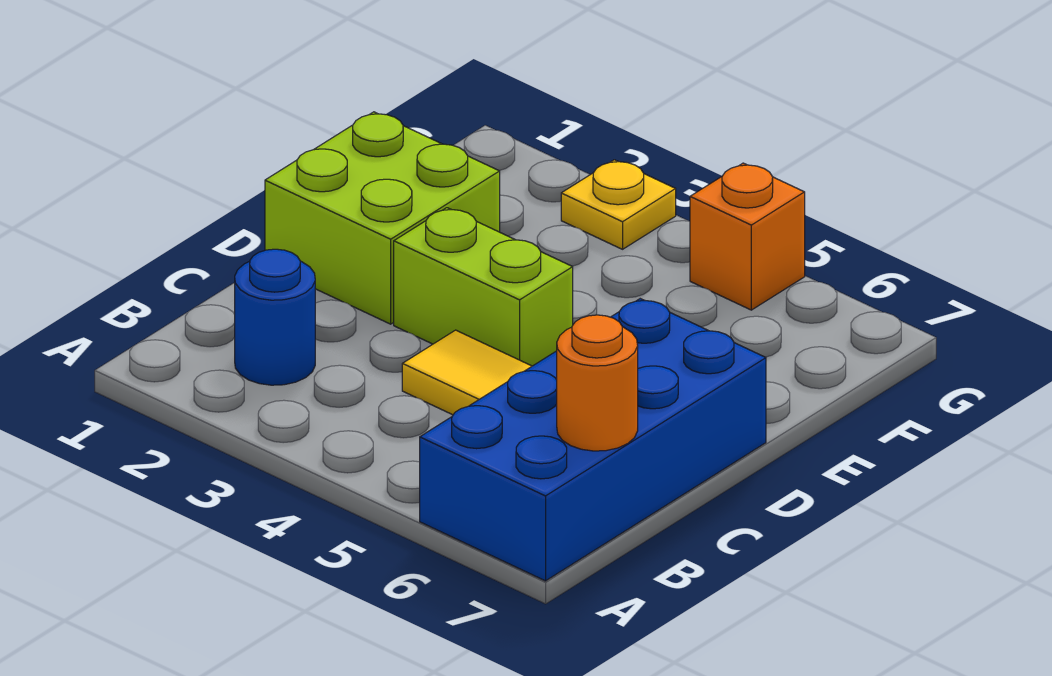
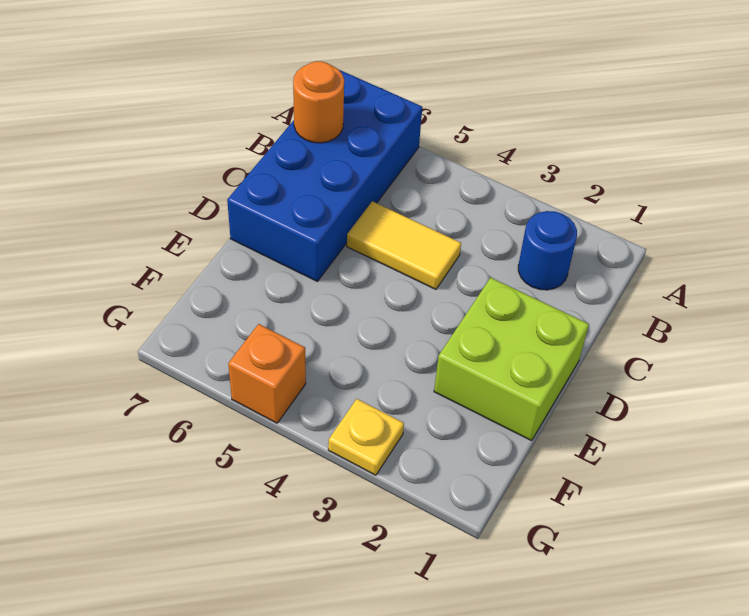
lime brick D3:D4 level 1 -> none

